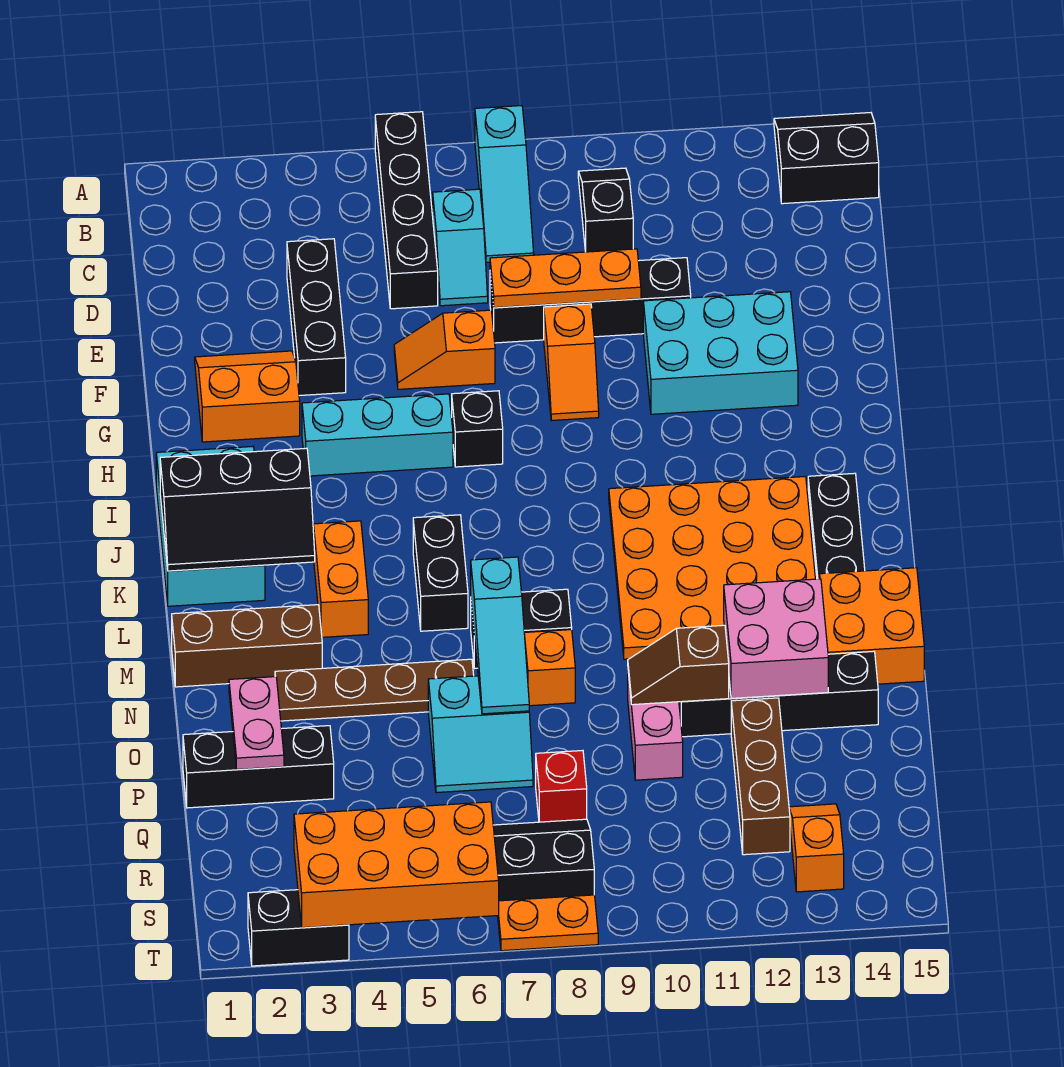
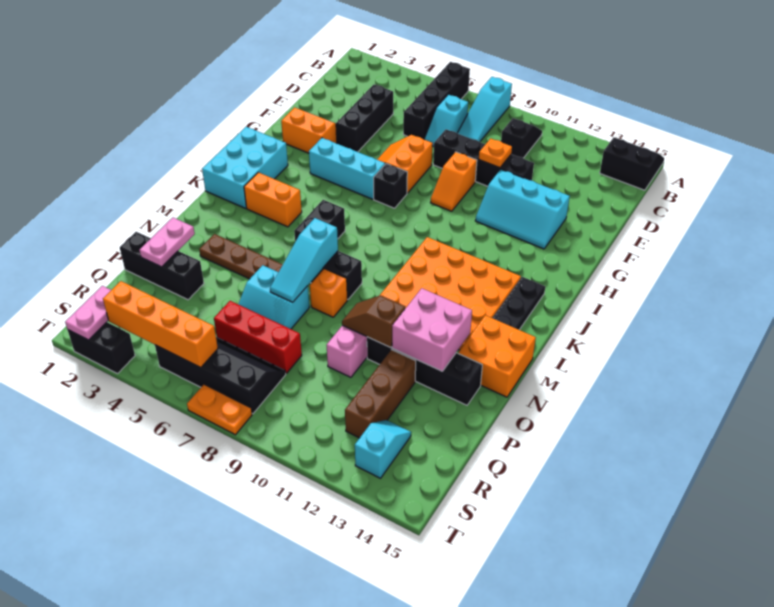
orange plate E8:E10 level 2 -> orange plate E10 level 2
orange slope F6:F7 level 1 top 7 -> orange slope F6:G7 level 1 top 7
cyan brick F11:G13 level 1 -> cyan slope F11:G13 level 1 top F
black slope J1:K3 level 2 top J -> none
orange brick K4:L4 level 1 -> orange brick K3:K4 level 1
brown brick M1:M3 level 1 -> none
red brick Q8 level 1 -> red brick Q6:Q8 level 1
orange slope R13:S13 level 1 top S -> cyan slope R13:S13 level 1 top S
none -> pink plate S2:T2 level 2
orange brick S3:T6 level 2 -> orange brick S3:S6 level 2

